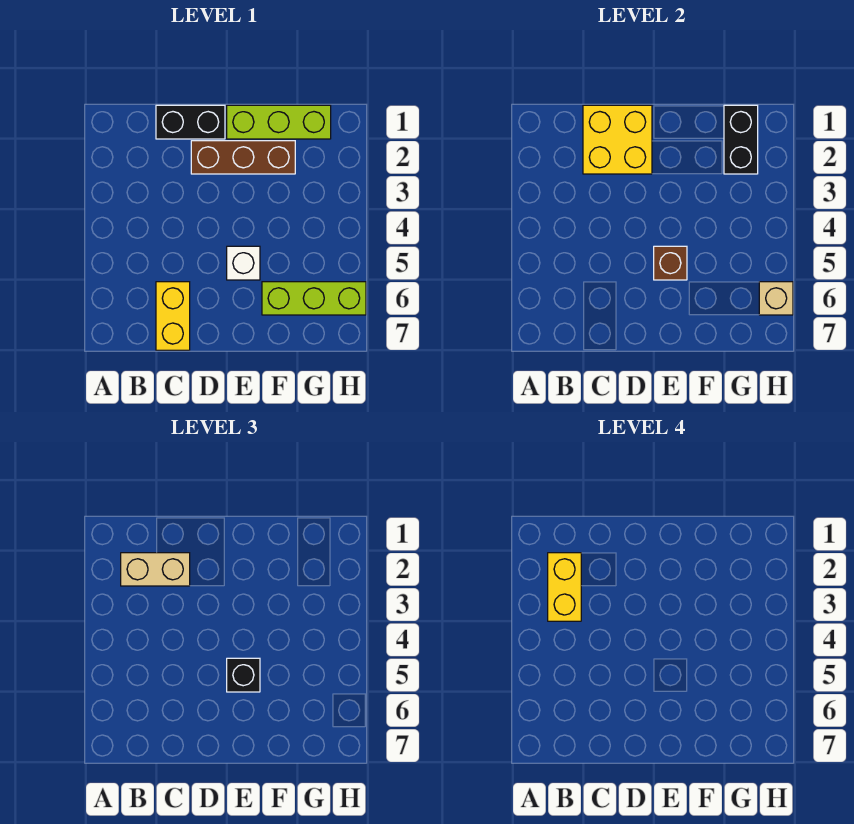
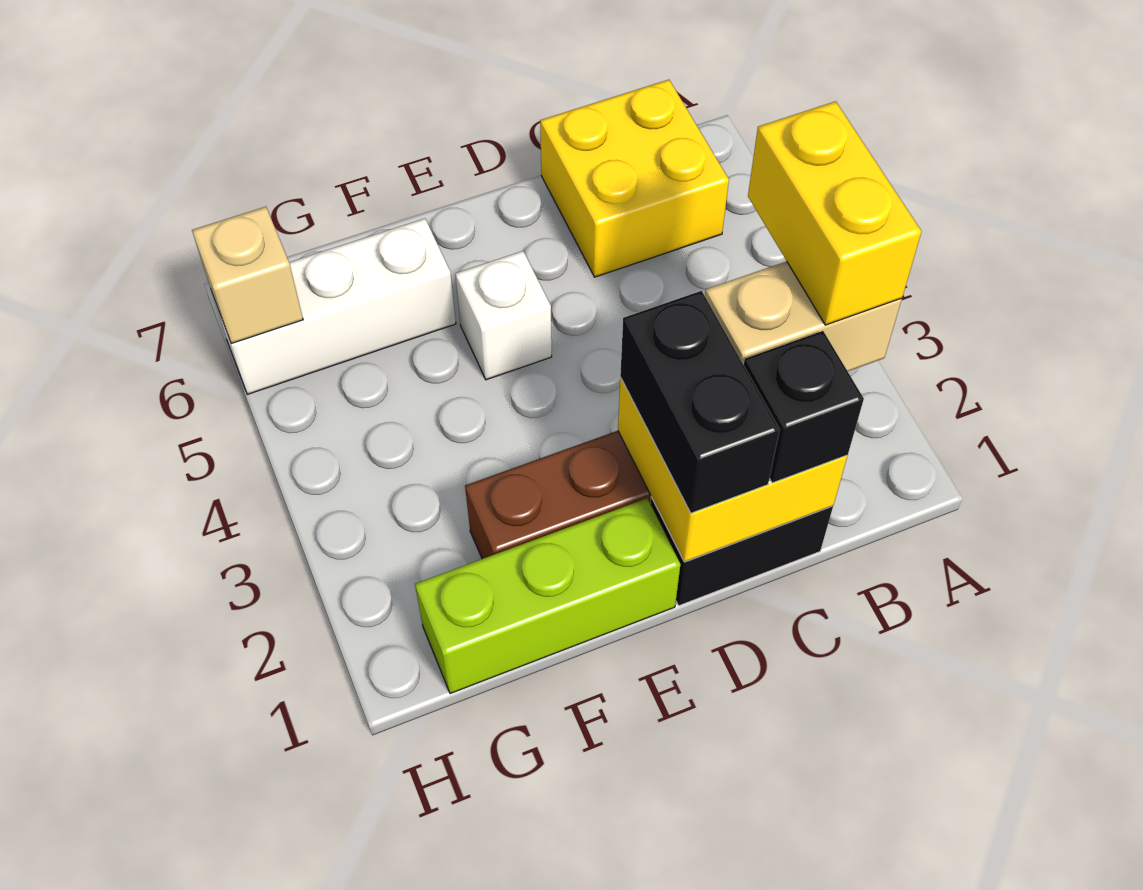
yellow brick C6:C7 level 1 -> yellow brick B6:C7 level 1
brown brick E5 level 2 -> none
black brick E5 level 3 -> black brick C1 level 3
lime brick F6:H6 level 1 -> white brick F6:H6 level 1
black brick G1:G2 level 2 -> black brick D1:D2 level 3

